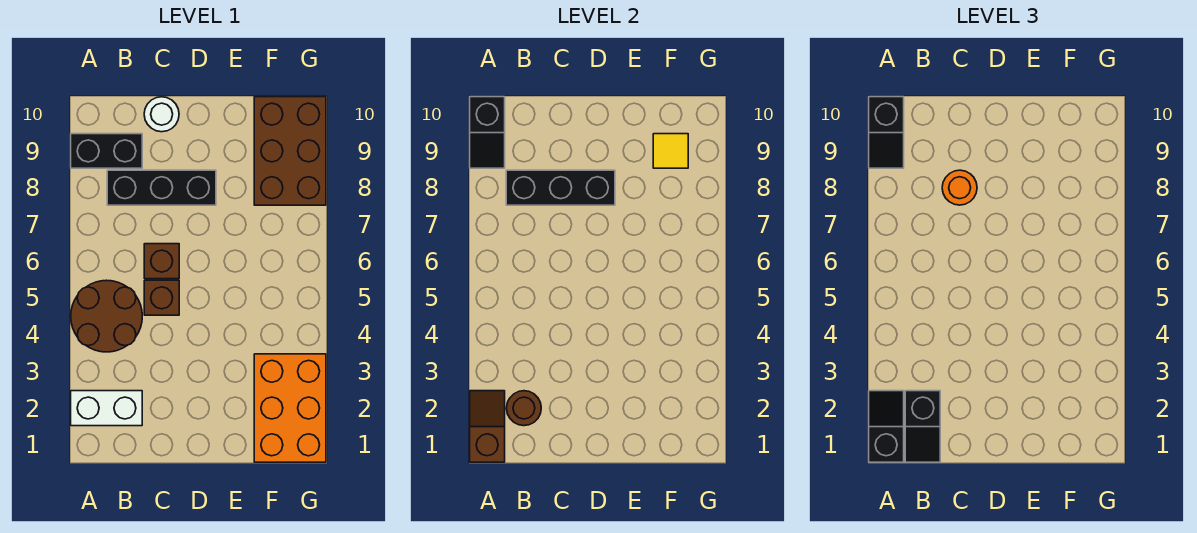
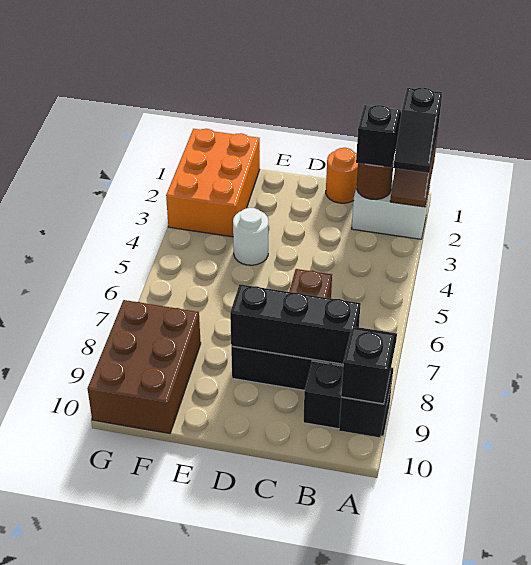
brown round brick A4:B5 level 1 -> none
brown brick C5 level 1 -> none
orange round brick C8 level 3 -> orange round brick C1 level 1
white round brick C10 level 1 -> white round brick E4 level 1
yellow tile F9 level 2 -> none

